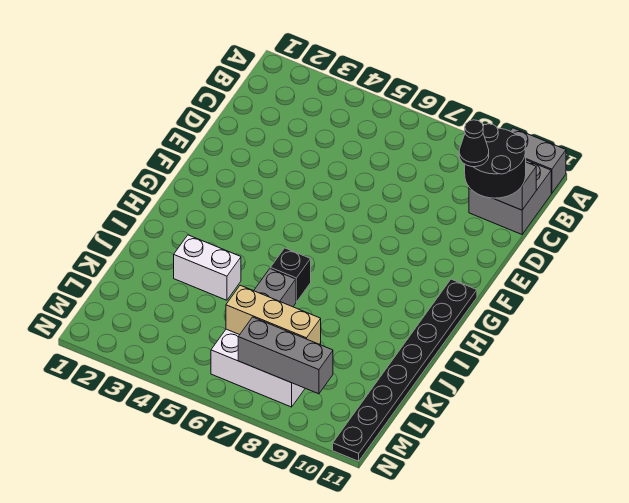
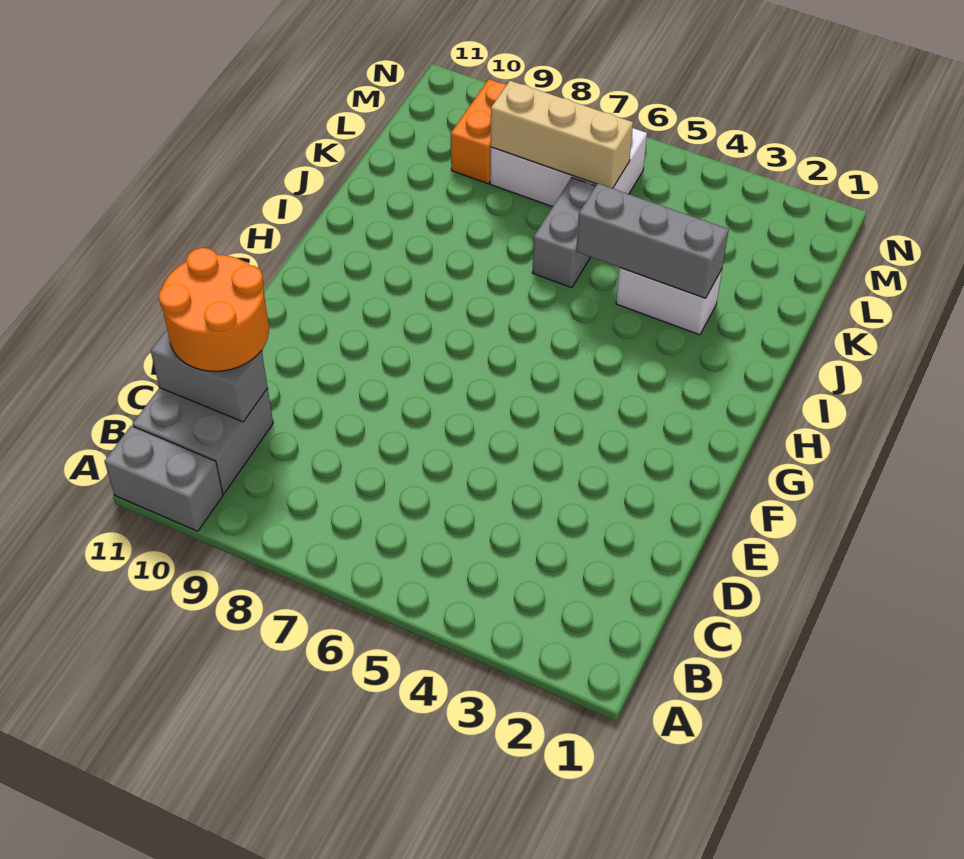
black round brick C10:D11 level 3 -> orange round brick C10:D11 level 3
black cone D10 level 4 -> none
black plate G11:N11 level 1 -> none
black brick I6 level 1 -> none
none -> orange brick L9:M9 level 1
grey brick M7:M9 level 2 -> grey brick J3:J5 level 2

